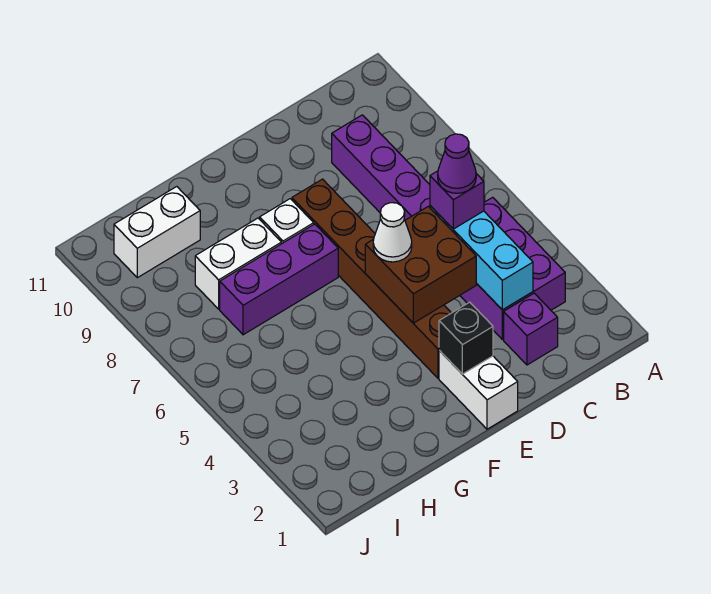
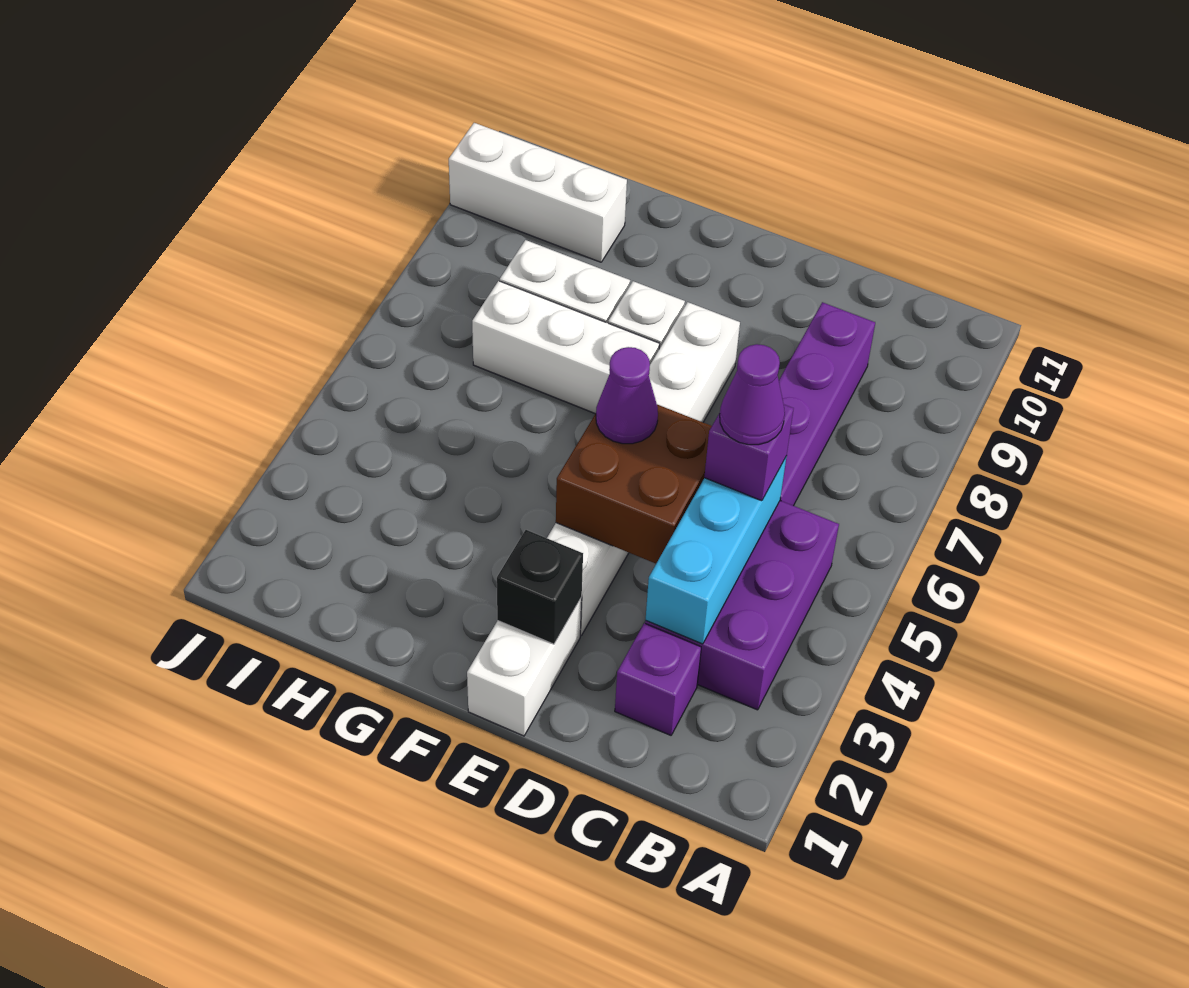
brown brick E3:E8 level 1 -> white brick E3:E8 level 1
white cone E5 level 3 -> purple cone E5 level 3
purple brick F7:H7 level 1 -> white brick F7:H7 level 1
white brick H10:I10 level 1 -> white brick H10:J10 level 1

